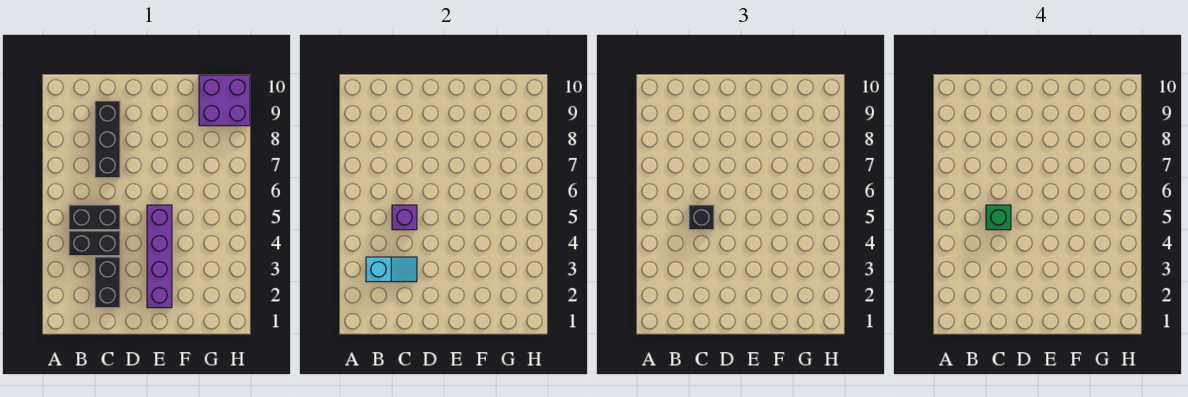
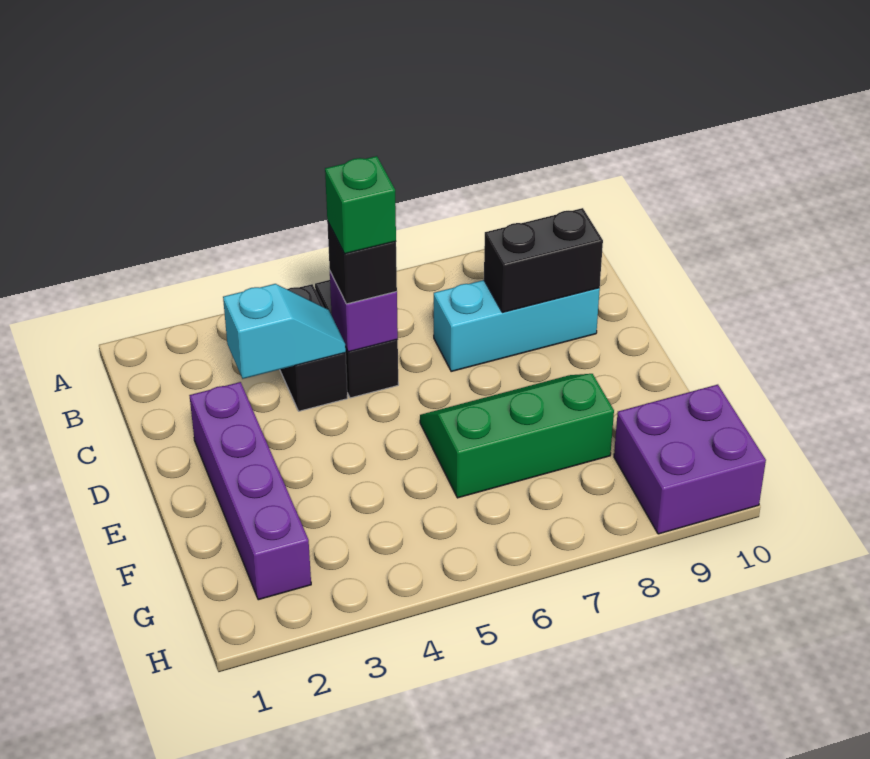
cyan slope B3:C3 level 2 top B -> cyan slope C3:C4 level 2 top 3
black brick C2:C3 level 1 -> black brick C8:C9 level 2
black brick C7:C9 level 1 -> cyan brick C7:C9 level 1
purple brick E2:E5 level 1 -> purple brick D2:G2 level 1
none -> green slope E6:F8 level 1 top F

